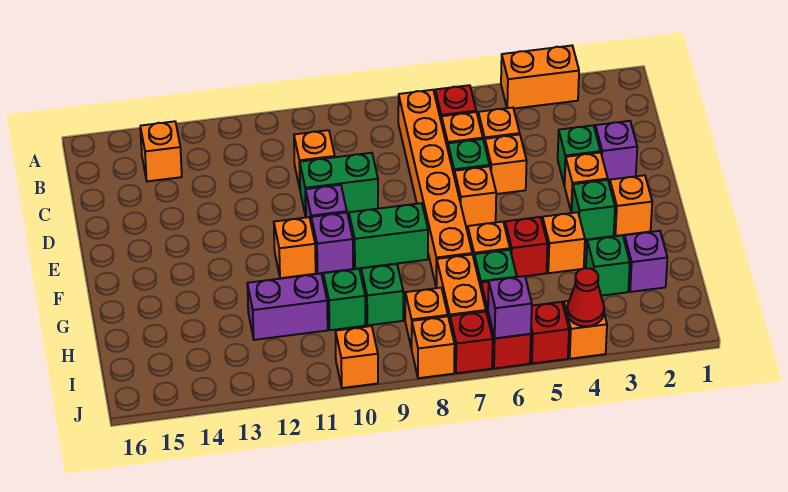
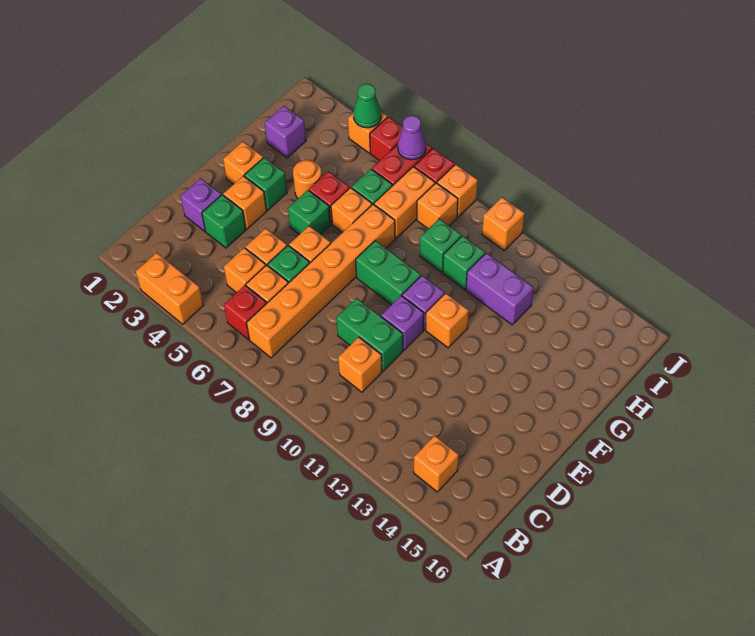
orange brick G4 level 1 -> orange round brick G4 level 1
green brick H3 level 1 -> green brick F5 level 1
red cone J4 level 2 -> green cone J4 level 2
purple brick J6 level 2 -> purple cone J6 level 2

